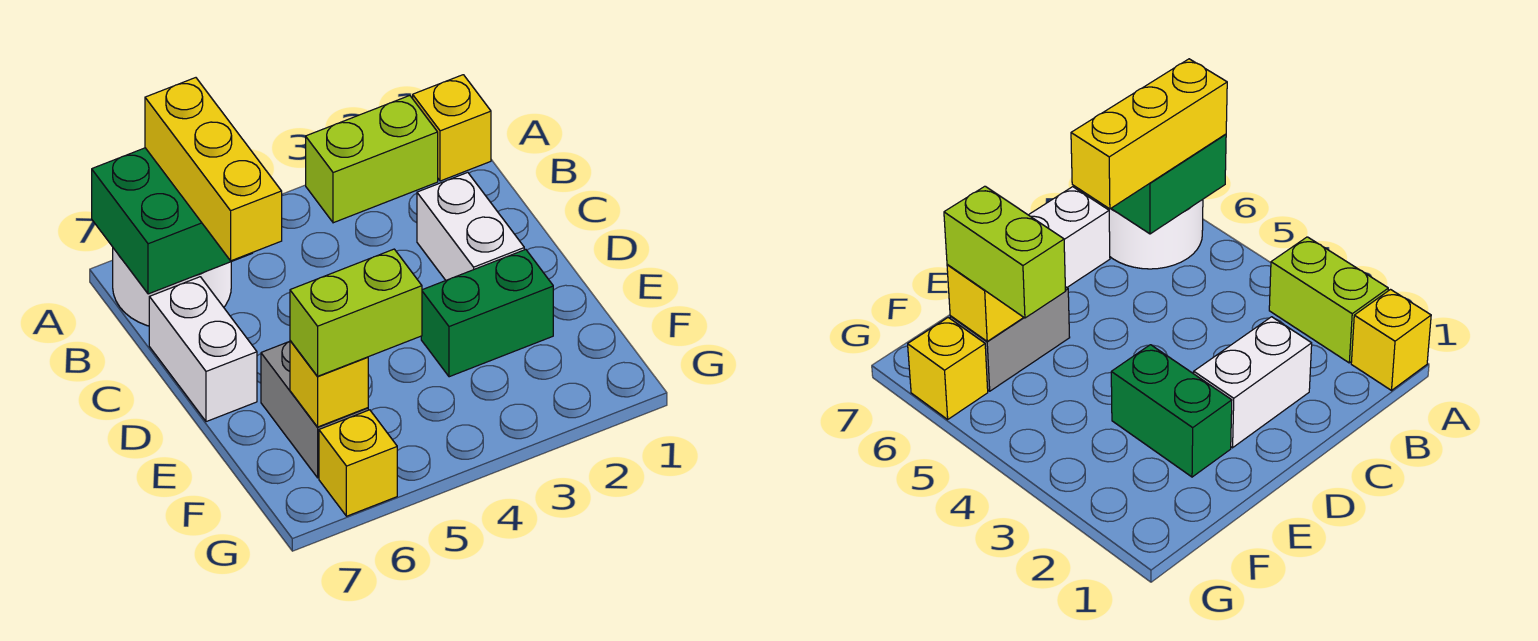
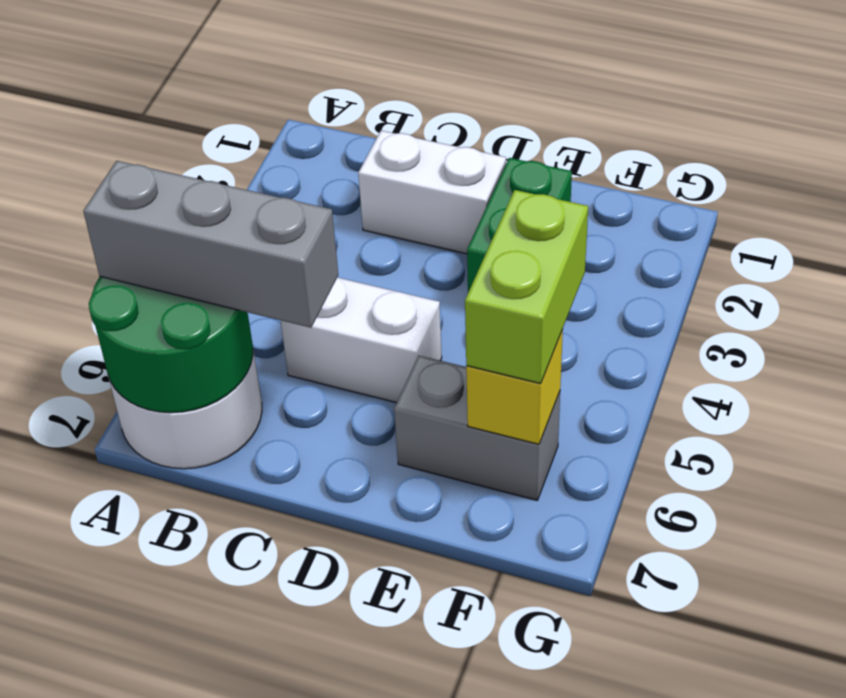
yellow brick A1 level 1 -> none
lime brick A2:A3 level 1 -> none
green brick A6:B7 level 2 -> green round brick A6:B7 level 2
yellow brick A6:C6 level 3 -> grey brick A6:C6 level 3
white brick C7:D7 level 1 -> white brick C5:D5 level 1
yellow brick G6 level 1 -> none

